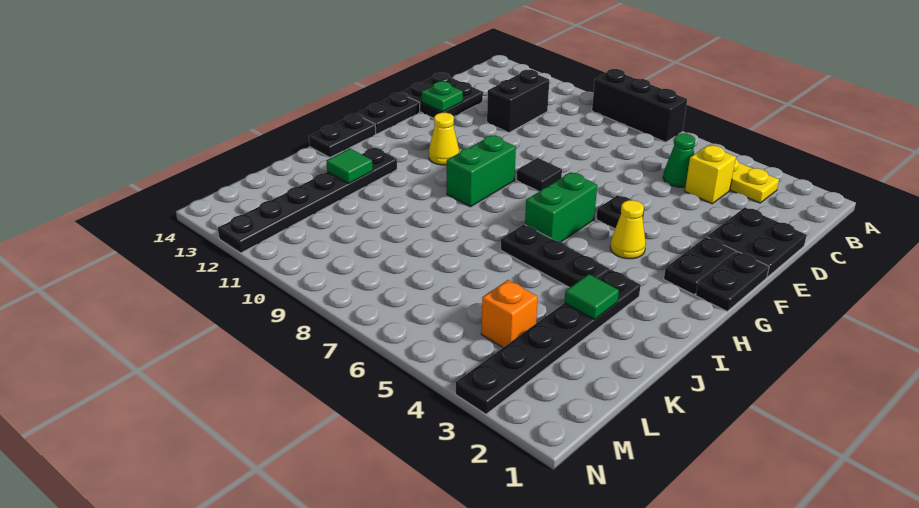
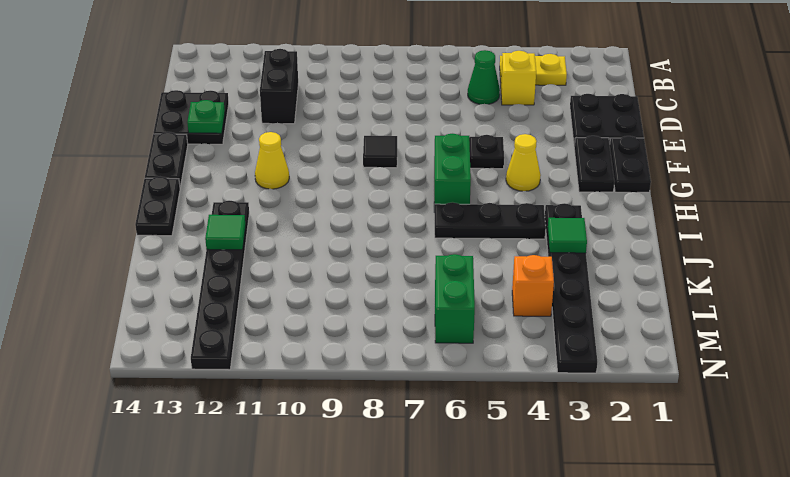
black brick A7:A9 level 1 -> none
green brick G9:H9 level 1 -> green brick L6:M6 level 1

